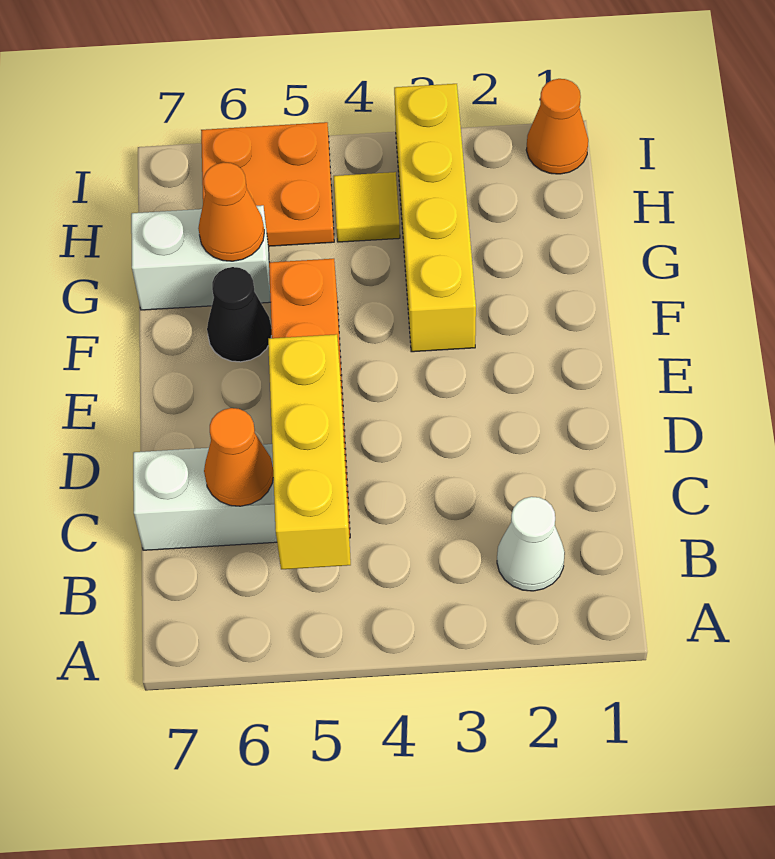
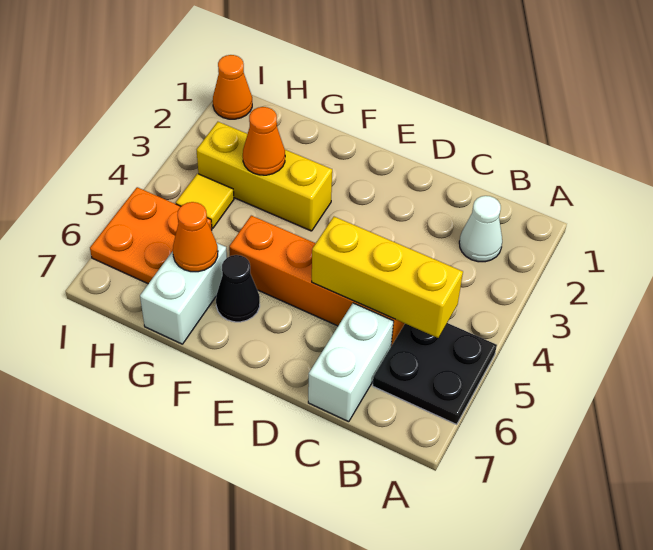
none -> black plate A5:B6 level 1
orange cone C6 level 2 -> orange cone G3 level 2
yellow brick F3:I3 level 1 -> yellow brick F3:H3 level 1

